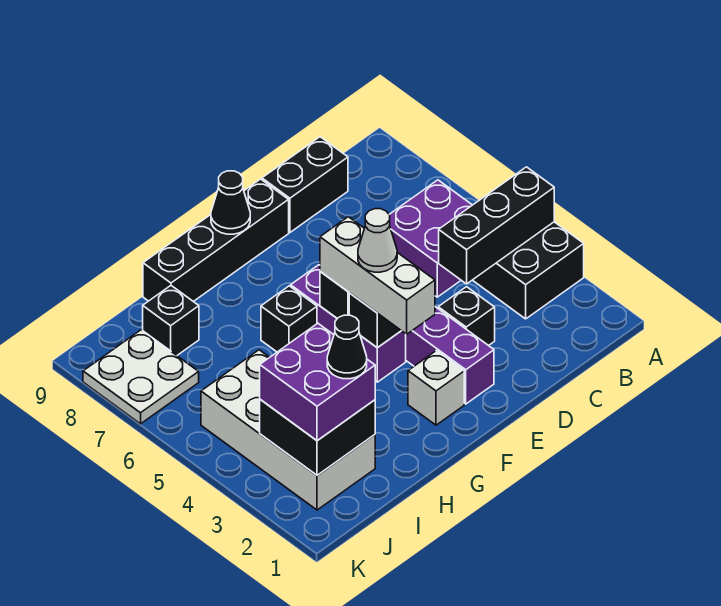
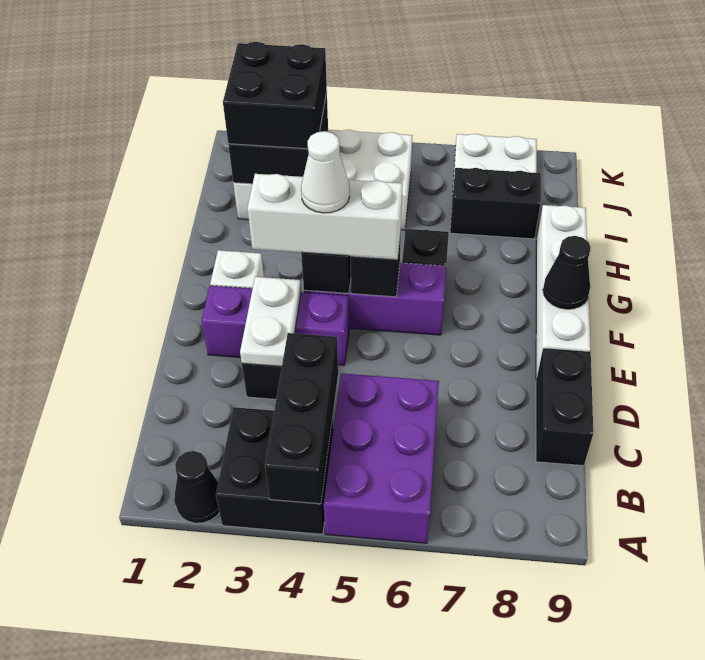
purple brick B5:C6 level 1 -> purple brick A5:C6 level 1
none -> white plate D3:E3 level 2
black brick E9:H9 level 1 -> white brick E9:H9 level 1
purple brick I2:J3 level 3 -> black brick I2:J3 level 3
black cone I2 level 4 -> black cone A2 level 1
black brick I8 level 1 -> black brick I7:I8 level 1

